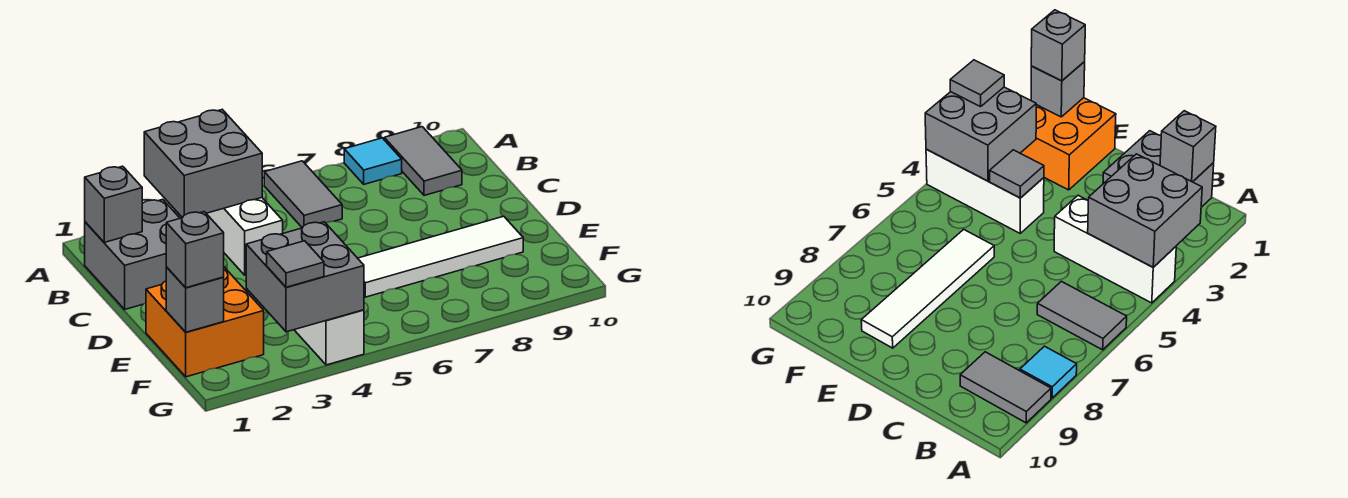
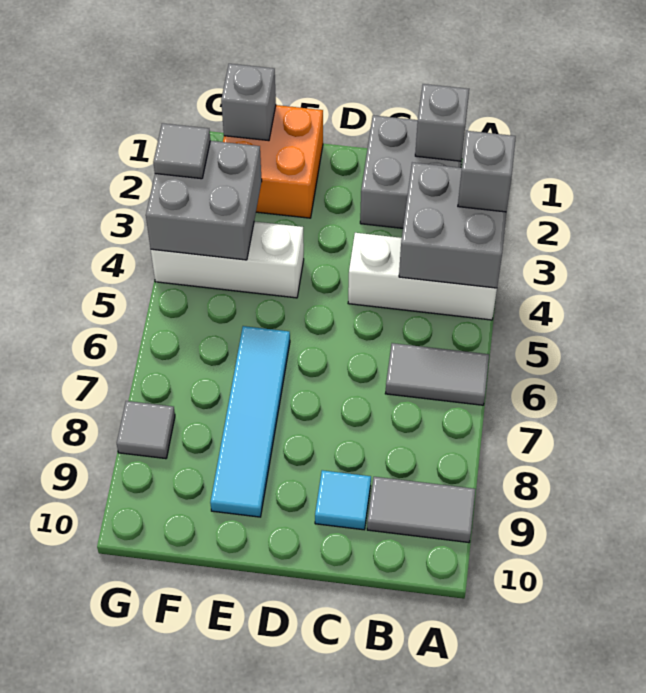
cyan tile A8 level 1 -> cyan tile C9 level 1
grey tile E4 level 2 -> grey tile G8 level 1
white tile E6:E9 level 1 -> cyan tile E6:E9 level 1
grey brick F1 level 3 -> grey brick A3 level 3

